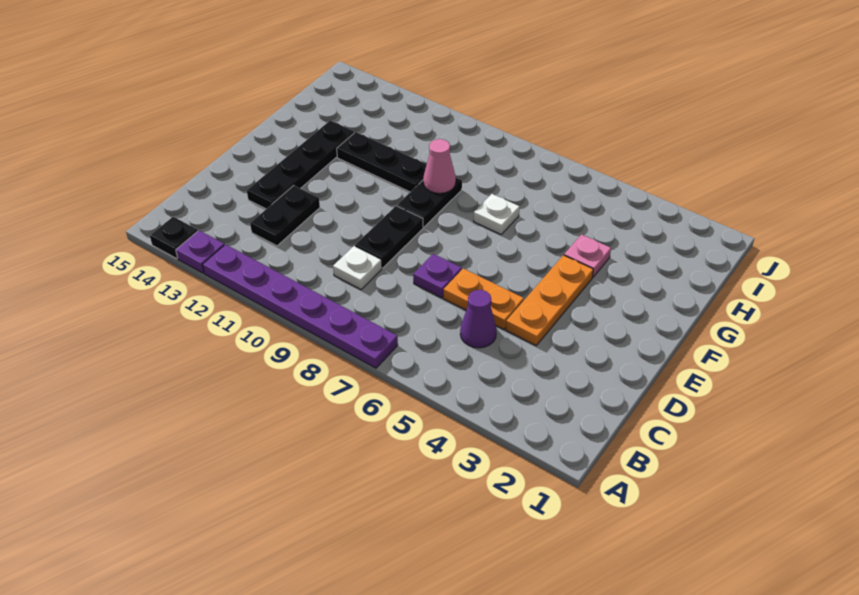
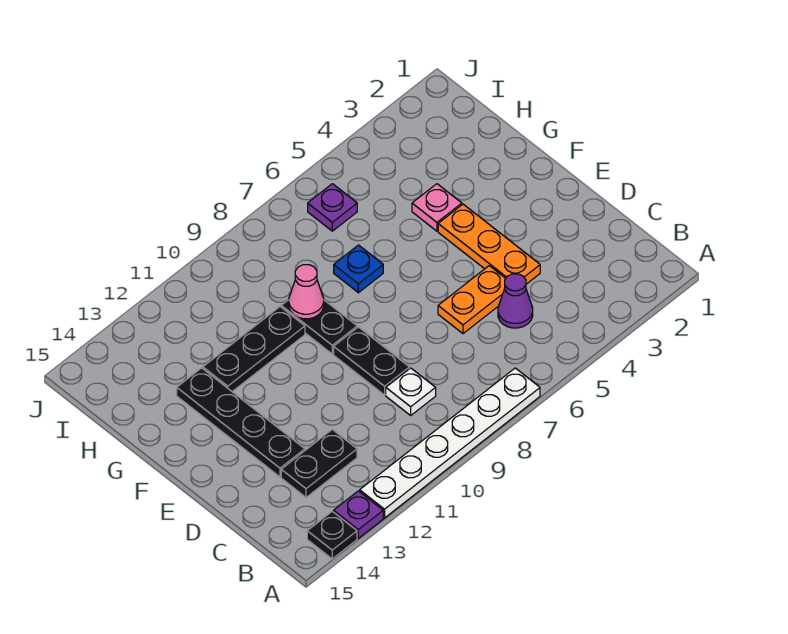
purple plate A7:A12 level 1 -> white plate A7:A12 level 1
black plate C12:D12 level 1 -> black plate C12:C13 level 1
purple plate D7 level 1 -> purple plate I6 level 1
white plate G7 level 1 -> blue plate G7 level 1

